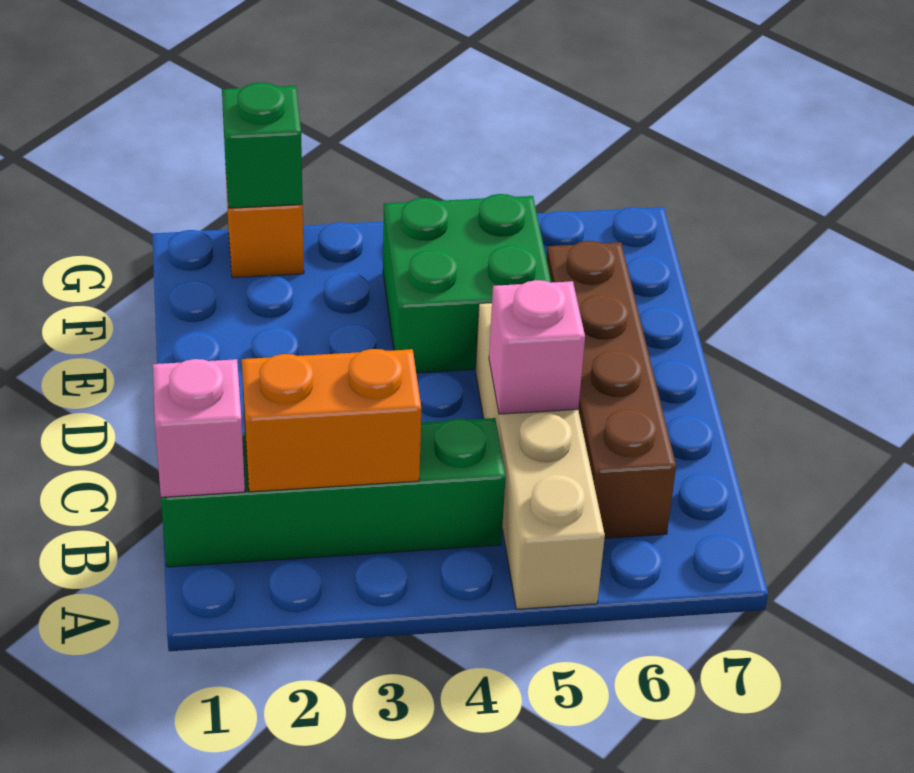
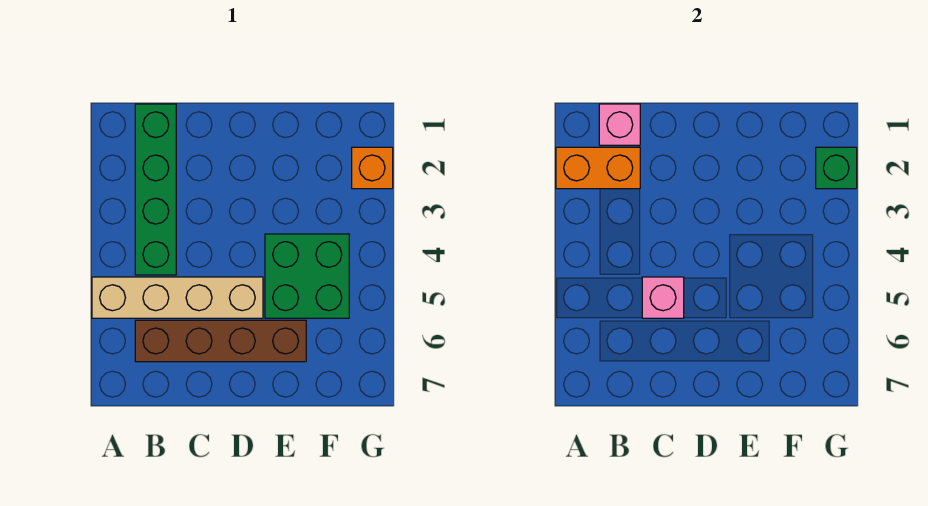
orange brick B2:B3 level 2 -> orange brick A2:B2 level 2

